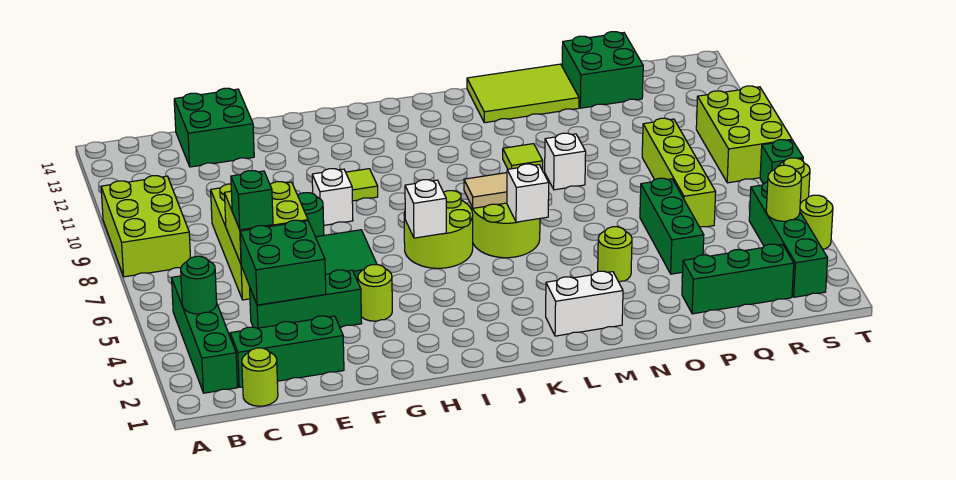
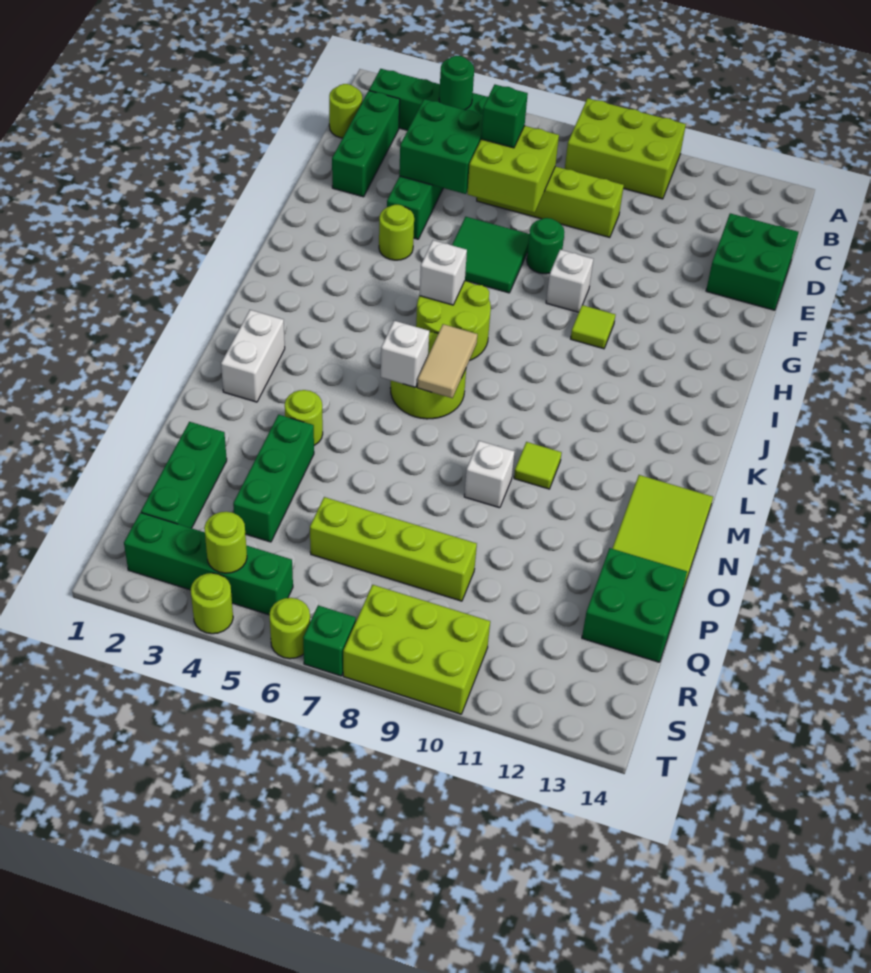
green brick P4:P6 level 1 -> green brick O4:Q4 level 1

